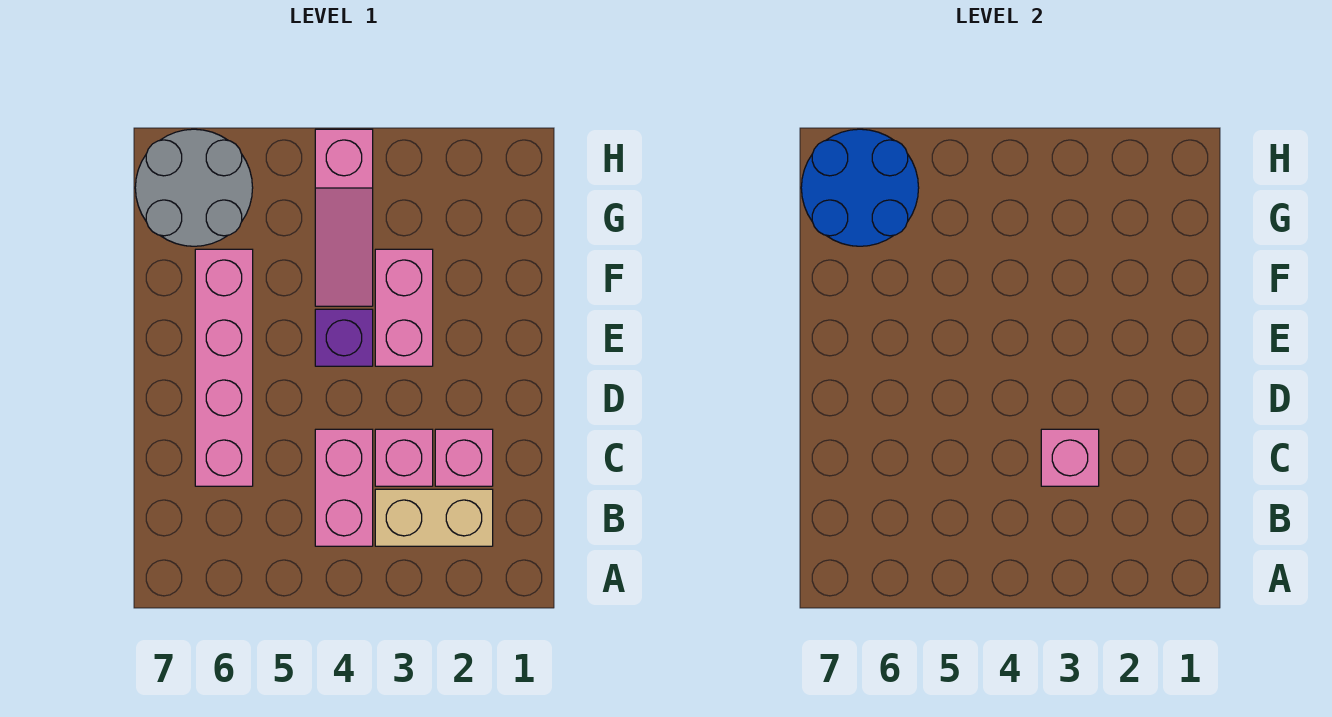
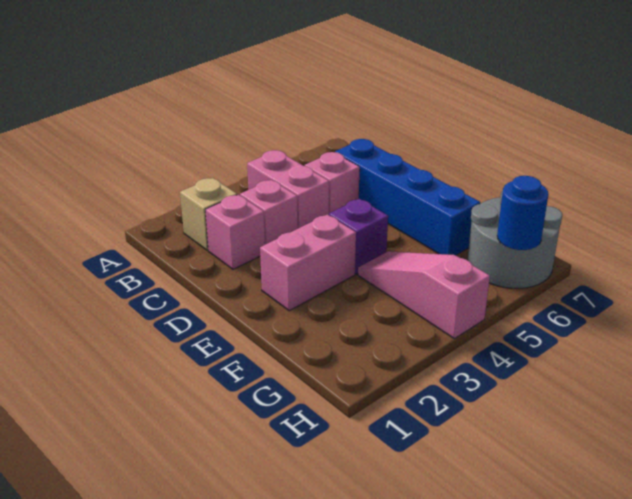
tan brick B2:B3 level 1 -> tan brick B2 level 1
pink brick C3 level 2 -> pink brick C5 level 1
pink brick C6:F6 level 1 -> blue brick C6:F6 level 1
pink brick E3:F3 level 1 -> pink brick E2:E3 level 1
blue round brick G6:H7 level 2 -> blue round brick H6 level 2

